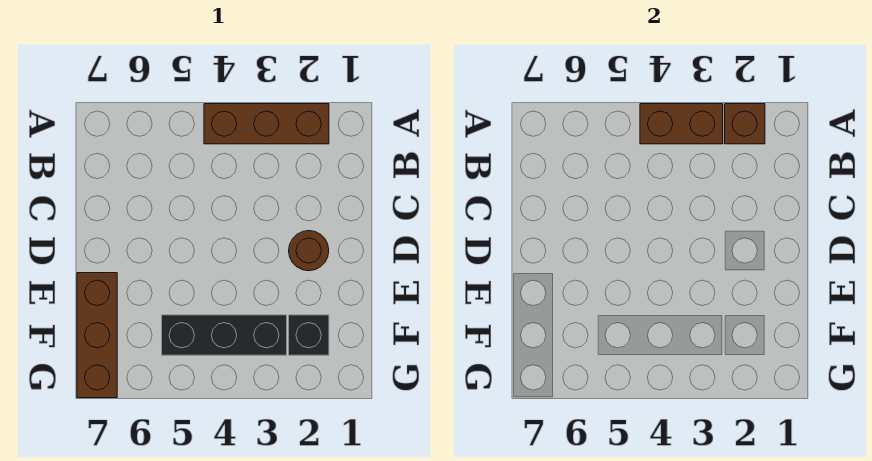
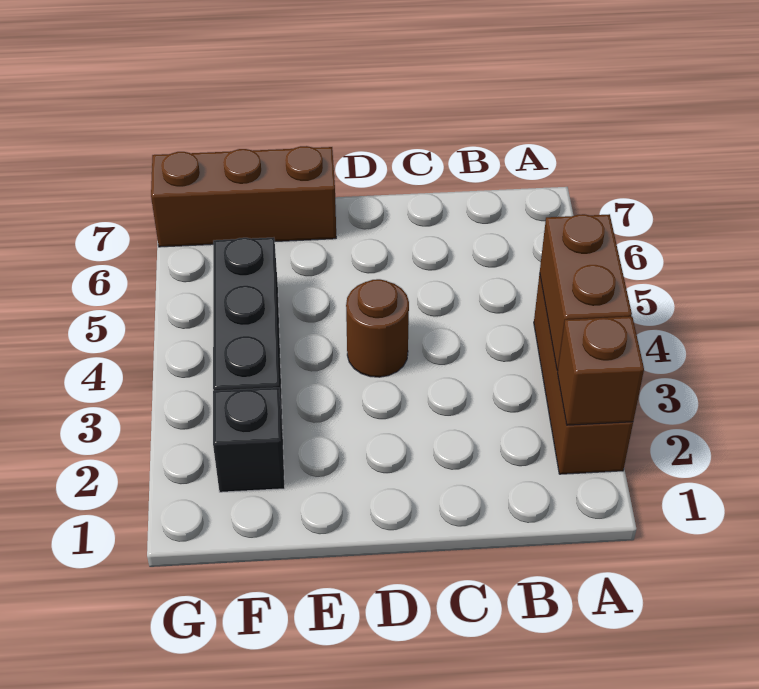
brown round brick D2 level 1 -> brown round brick D4 level 1

